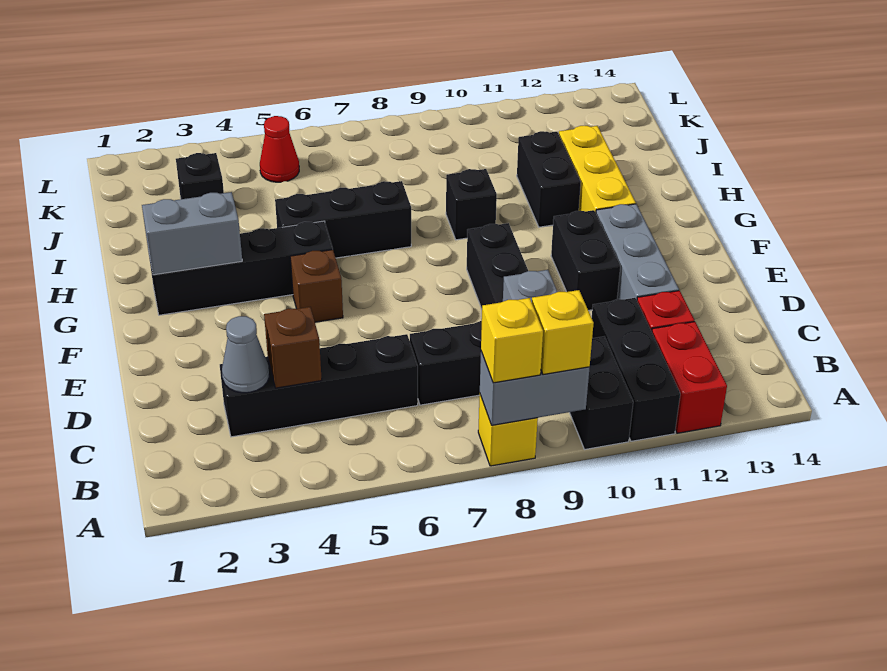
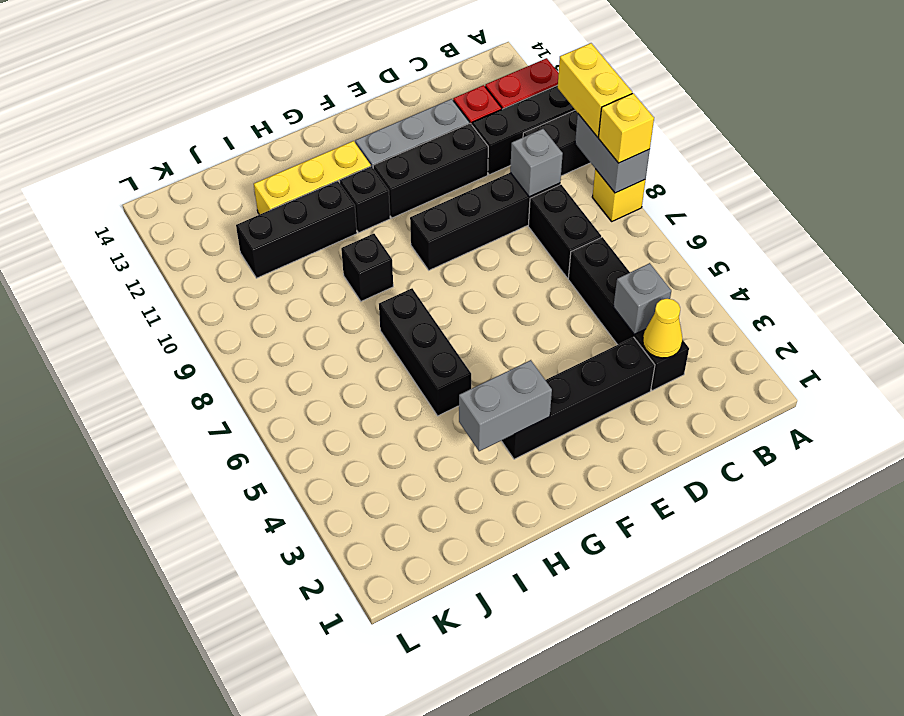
yellow brick A9 level 3 -> yellow brick A9:A10 level 3
grey cone C3 level 2 -> yellow cone C3 level 2
brown brick C4 level 2 -> grey brick C4 level 2
black brick E11:F11 level 1 -> black brick D11:F11 level 1
brown brick F5 level 1 -> none
black brick G2:G5 level 1 -> black brick D3:G3 level 1
grey brick G2:G3 level 2 -> grey brick G3:H3 level 2
black brick H11:I11 level 1 -> black brick H11:J11 level 1
black brick J3 level 1 -> black brick G11 level 1
red cone K5 level 1 -> none

